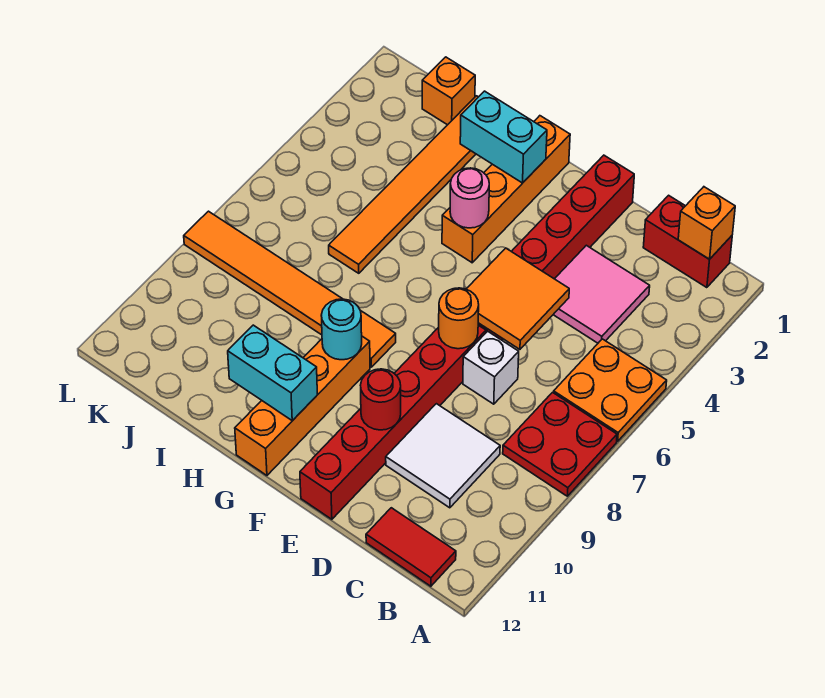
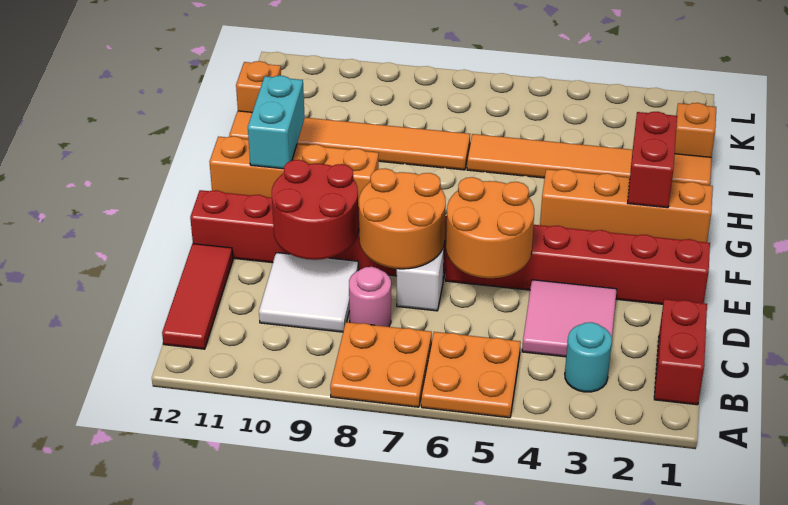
red plate A7:B8 level 1 -> orange plate A7:B8 level 1
orange brick B1 level 2 -> orange brick J12 level 1
red tile B12:C12 level 1 -> red tile B12:D12 level 1
orange tile D5:E6 level 2 -> orange round brick D5:E6 level 2
orange round brick E7 level 2 -> orange round brick D7:E8 level 2
red round brick E10 level 2 -> red round brick D9:E10 level 2
cyan brick G2:H2 level 2 -> red brick G2:H2 level 2
pink round brick G4 level 2 -> pink round brick C8 level 1
orange tile G8:L8 level 1 -> orange tile I7:I12 level 1
cyan round brick G9 level 2 -> cyan round brick B3 level 1

